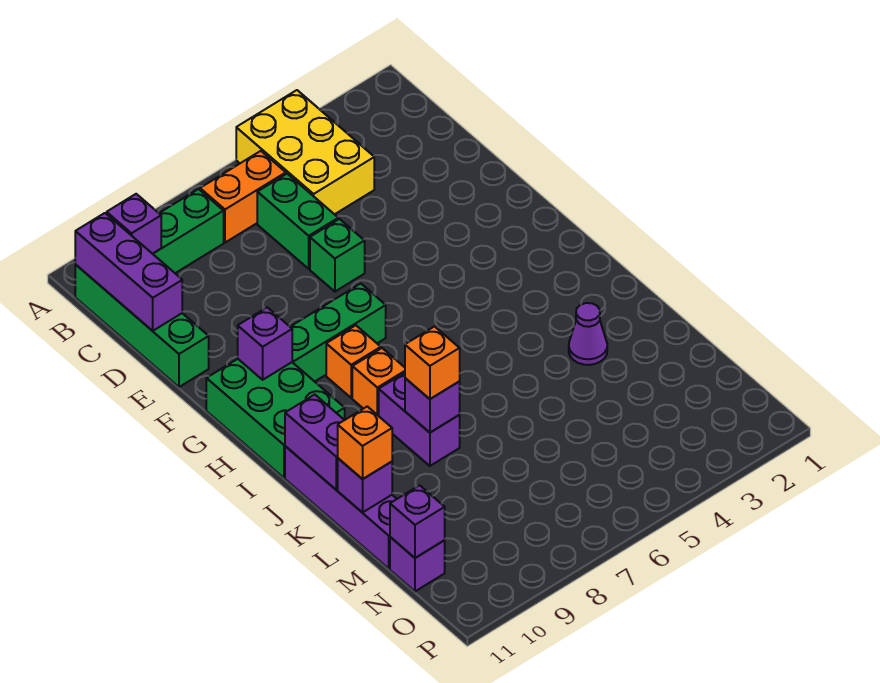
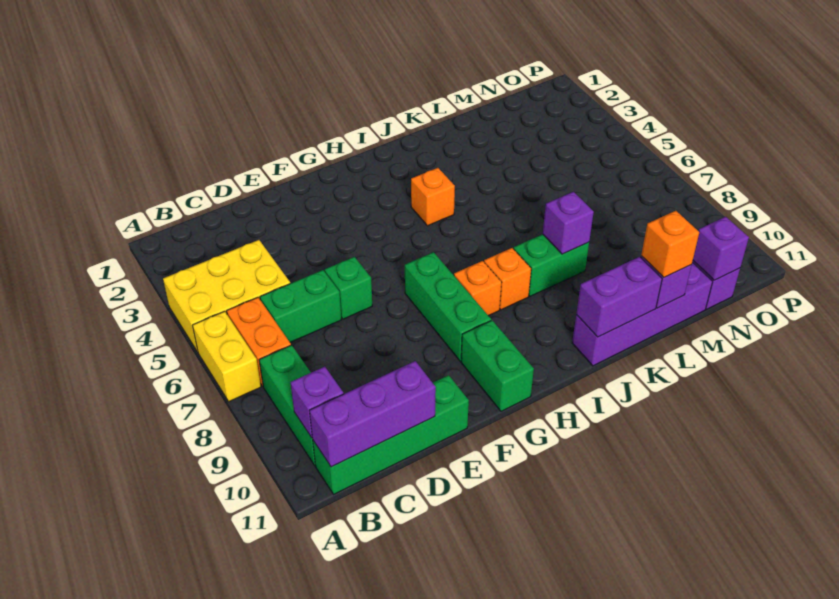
none -> yellow brick A6:A7 level 1
green brick G10:I11 level 1 -> green brick G10:G11 level 1
purple brick G10 level 2 -> none
purple brick J8:K8 level 1 -> green brick J8:K8 level 1
purple cone K3 level 1 -> none
orange brick K8 level 3 -> orange brick I4 level 1

